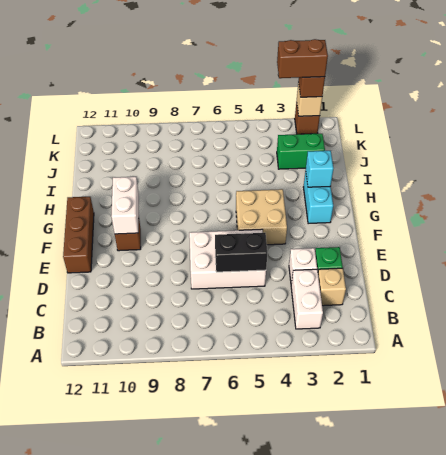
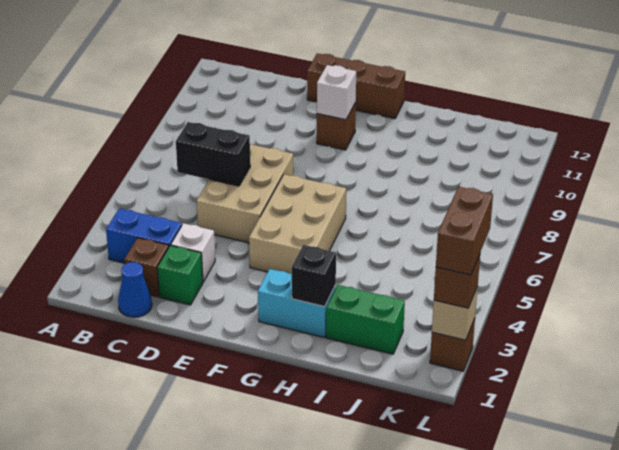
white brick B3:C3 level 1 -> blue brick B3:C3 level 1
none -> blue cone C1 level 1
tan brick C2 level 1 -> brown brick C2 level 1
white brick D5:E7 level 1 -> tan brick D5:E7 level 1
black brick D5:D6 level 2 -> black brick C6:D6 level 2
tan brick F4:G5 level 1 -> tan brick F4:G6 level 1
white brick F10:G10 level 2 -> white brick F10 level 2
cyan brick H2 level 2 -> black brick H2 level 2
green brick J2:J3 level 1 -> green brick I2:J2 level 1

